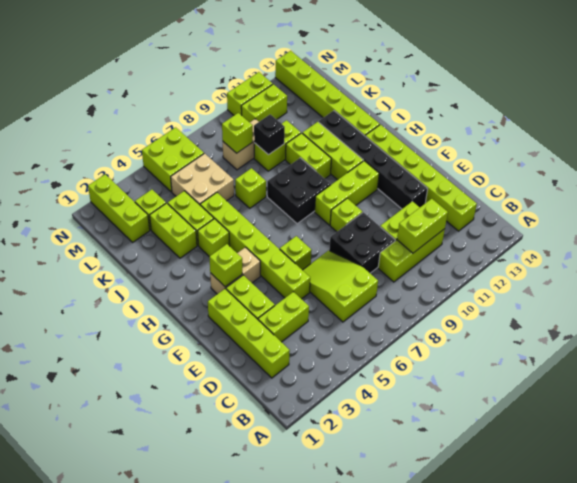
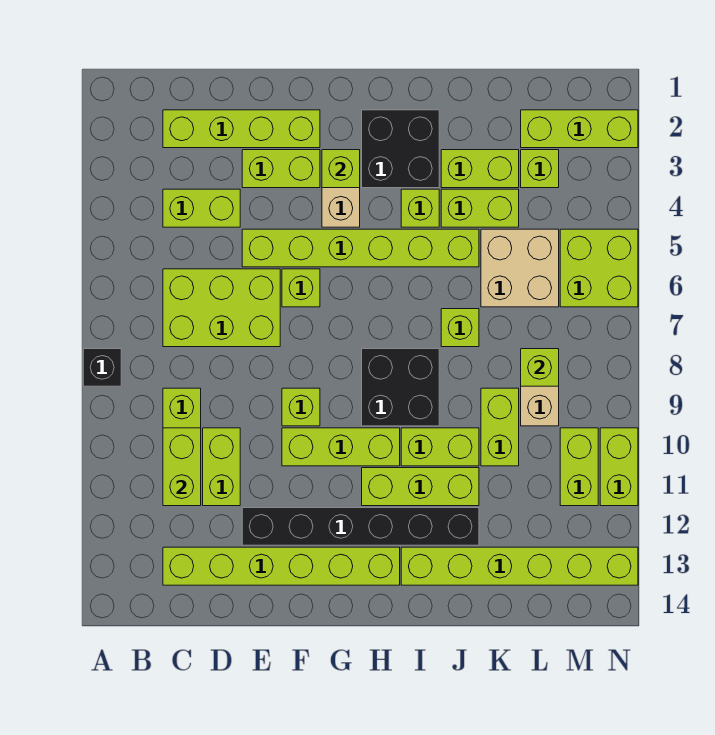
lime slope C6:E7 level 1 top C -> lime brick C6:E7 level 1
lime brick D3:D4 level 1 -> lime brick C4:D4 level 1
black brick D8:E9 level 1 -> black brick H2:I3 level 1
lime brick G9:G11 level 1 -> lime brick F10:H10 level 1
black brick K9 level 2 -> black brick A8 level 1

